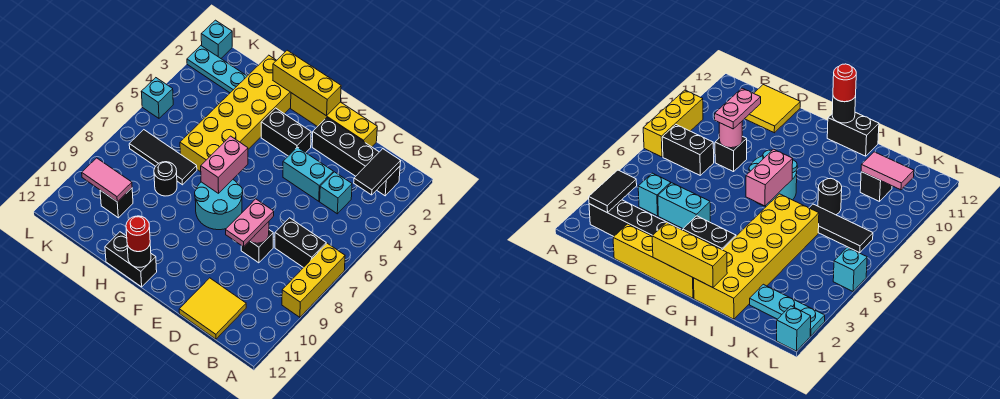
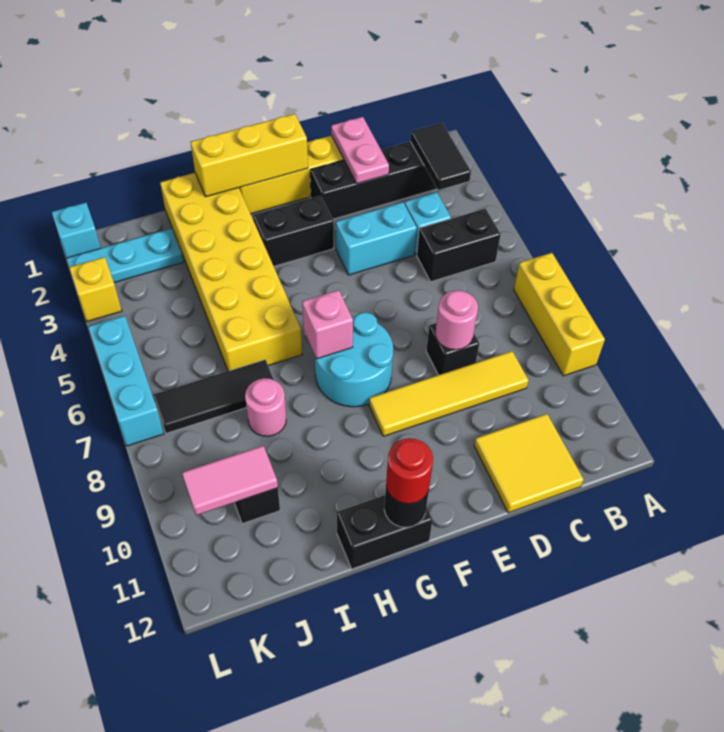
black brick B7:C7 level 1 -> black brick B5:C5 level 1
none -> yellow tile C9:F9 level 1
pink plate D8:D9 level 3 -> pink plate D1:D2 level 2
pink brick G6:G7 level 2 -> pink brick G7 level 2
black round brick I8 level 1 -> pink round brick I8 level 1
none -> yellow brick L3 level 1
cyan brick L5 level 1 -> cyan brick L5:L7 level 1

